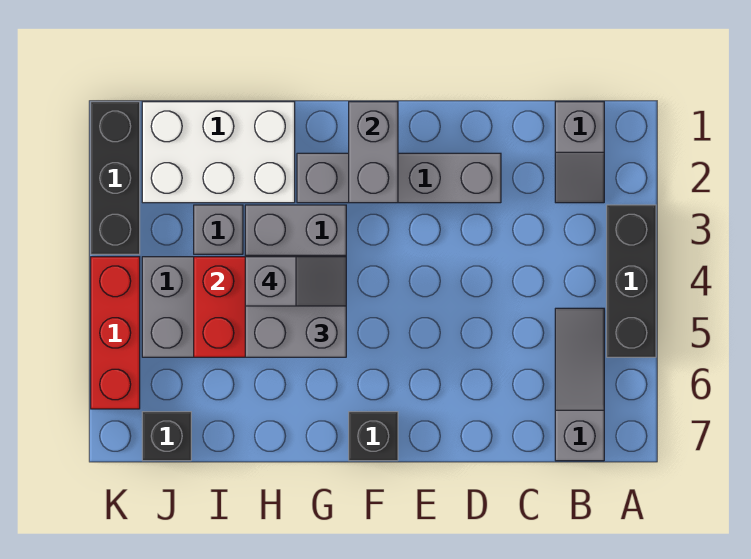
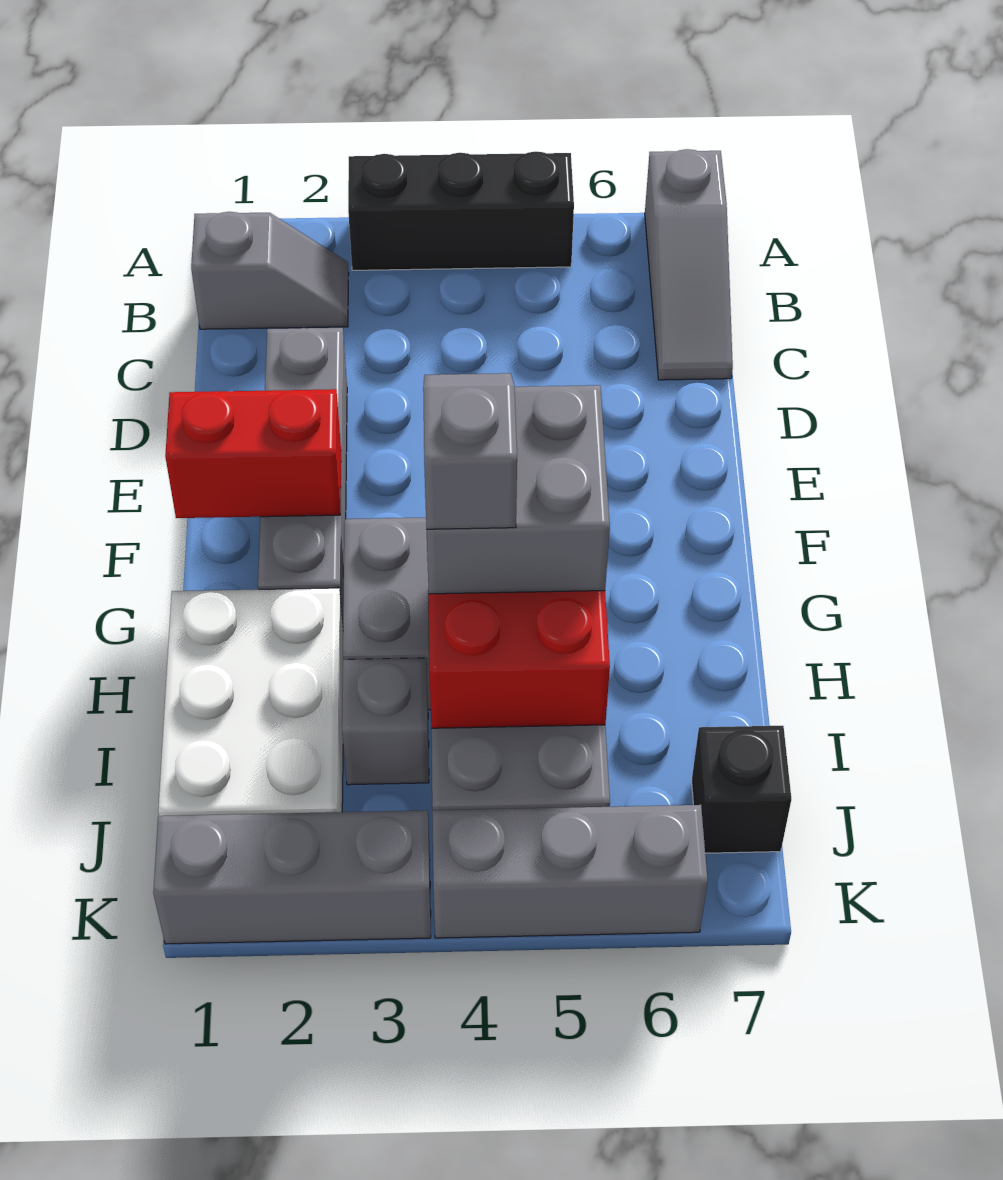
grey slope B5:B7 level 1 top 7 -> grey slope A7:C7 level 1 top A
grey brick F1:F2 level 2 -> red brick F1:F2 level 2
black brick F7 level 1 -> none
black brick K1:K3 level 1 -> grey brick K1:K3 level 1
red brick K4:K6 level 1 -> grey brick K4:K6 level 1

